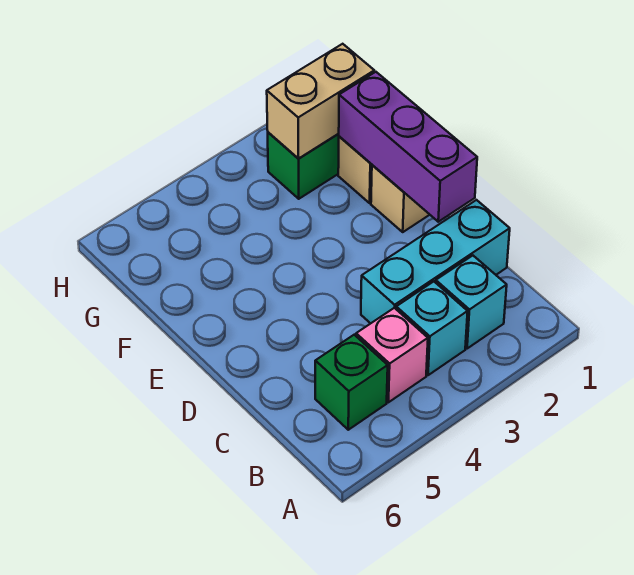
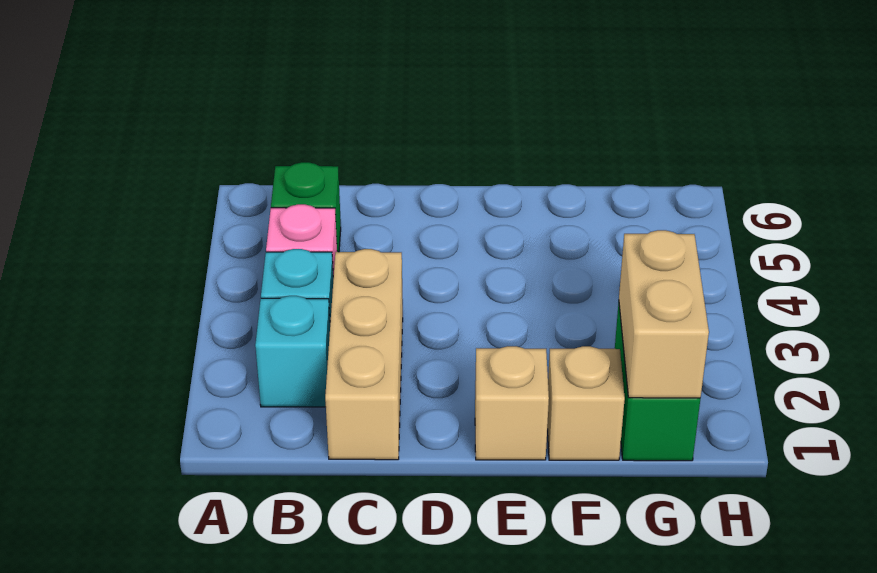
cyan brick C1:C3 level 1 -> tan brick C1:C3 level 1
purple brick D1:F1 level 2 -> none

